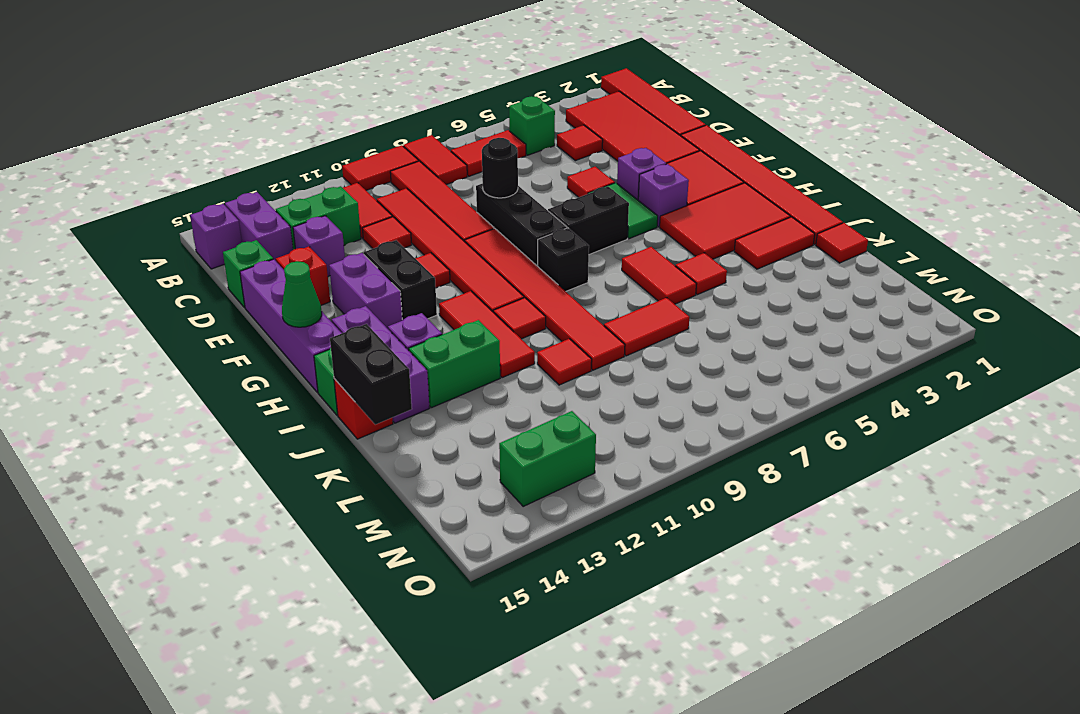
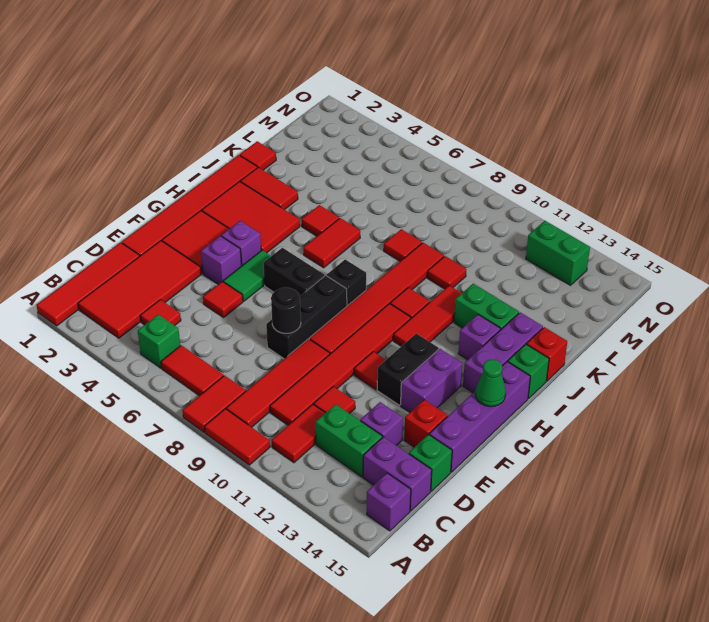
purple brick B14:C14 level 1 -> purple brick C14:C15 level 1
black brick J15:K15 level 2 -> none
red tile K7:K8 level 1 -> red tile K8 level 1

